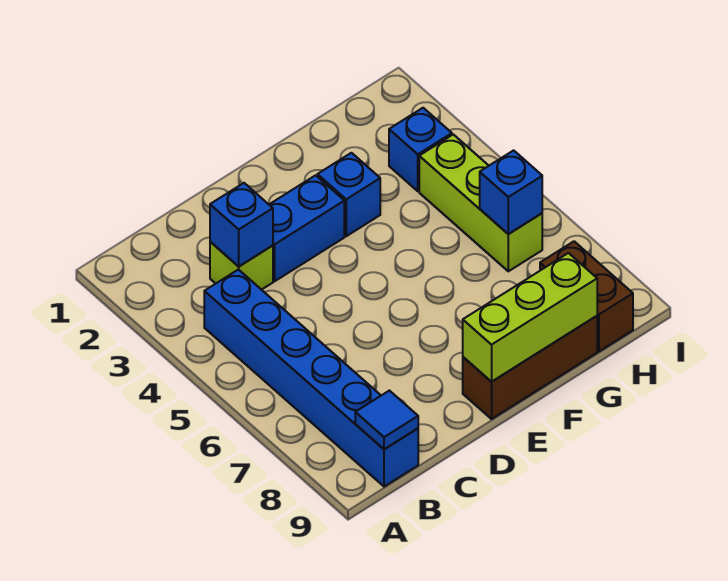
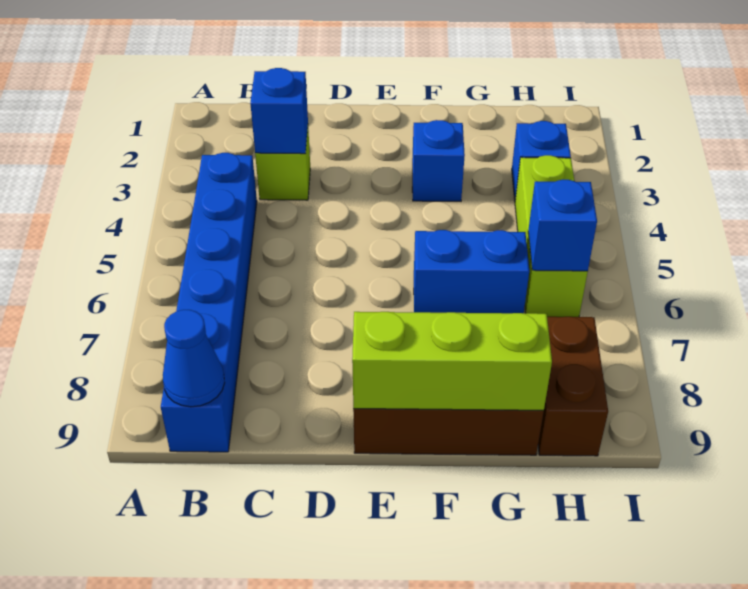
blue tile B9 level 2 -> blue cone B9 level 2
blue brick D3:E3 level 1 -> blue brick F6:G6 level 1

